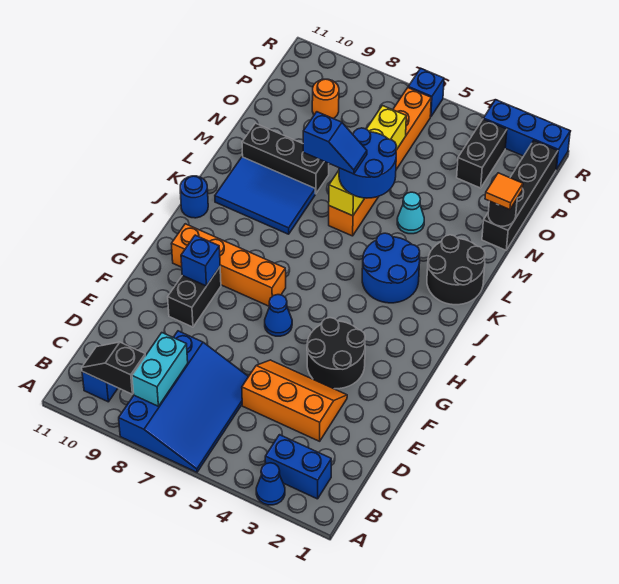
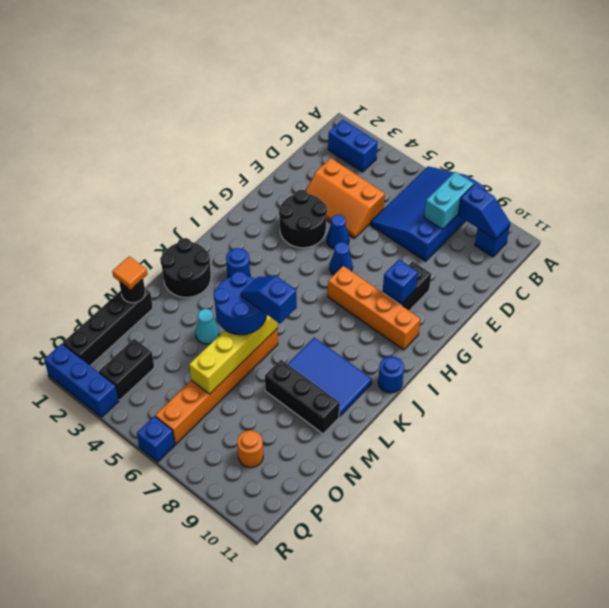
blue cone A3 level 1 -> blue cone F5 level 1
black slope B9:B10 level 2 top 9 -> blue slope B9:B10 level 2 top 9
blue round brick J3:K4 level 1 -> blue round brick J3 level 1

